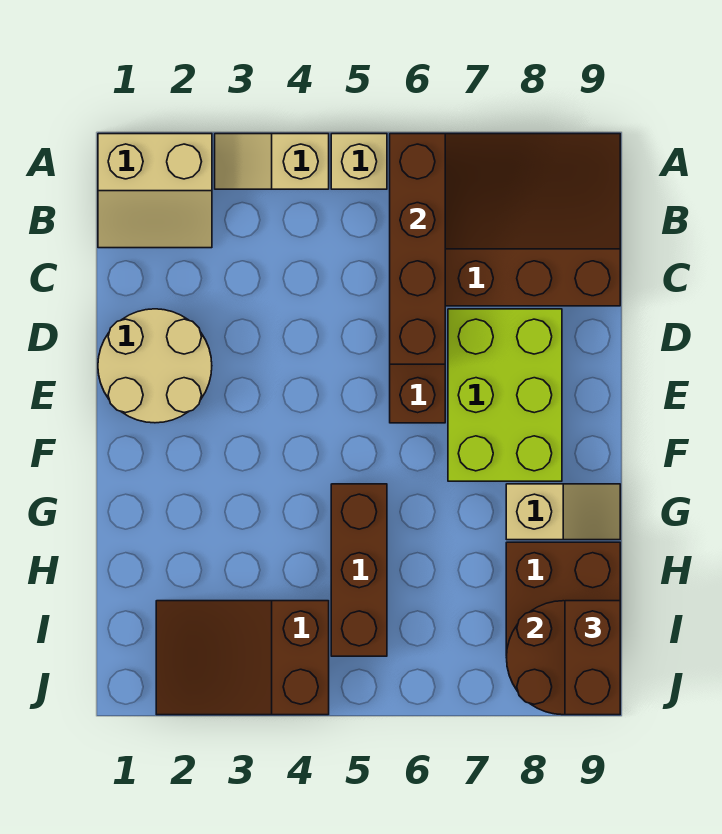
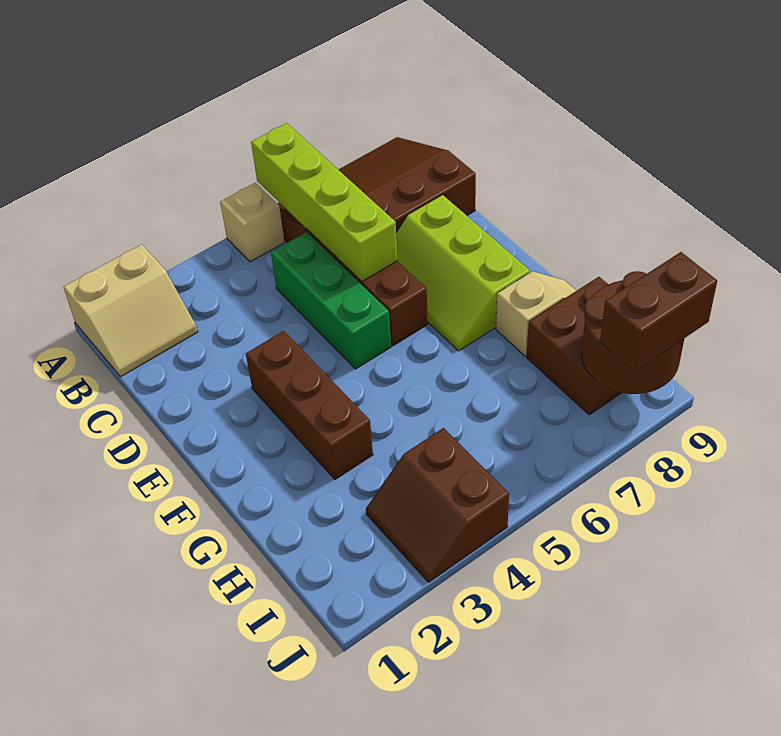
tan slope A3:A4 level 1 top 4 -> none
brown brick A6:D6 level 2 -> lime brick A6:D6 level 2
none -> green brick C5:E5 level 1
tan round brick D1:E2 level 1 -> none
lime brick D7:F8 level 1 -> lime slope D7:F8 level 1 top 8
brown brick G5:I5 level 1 -> brown brick E3:G3 level 1
brown slope I2:J4 level 1 top 4 -> brown slope I3:J4 level 1 top 4
brown brick I9:J9 level 3 -> brown brick J8:J9 level 3

